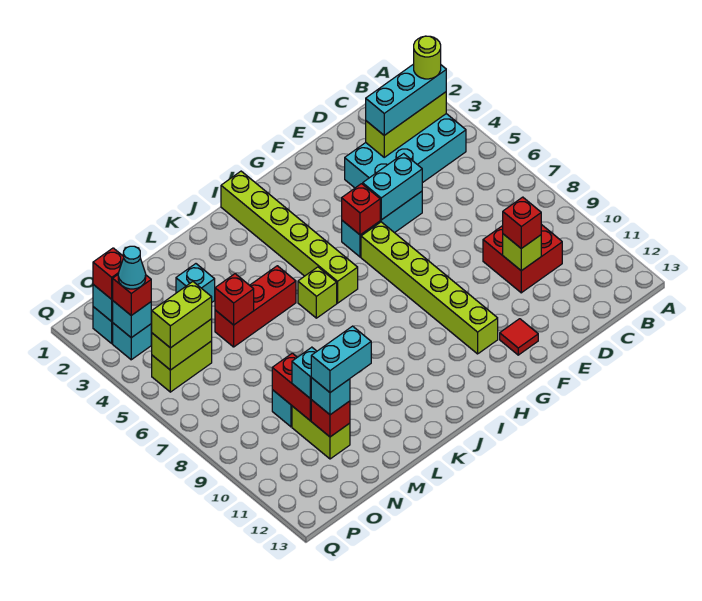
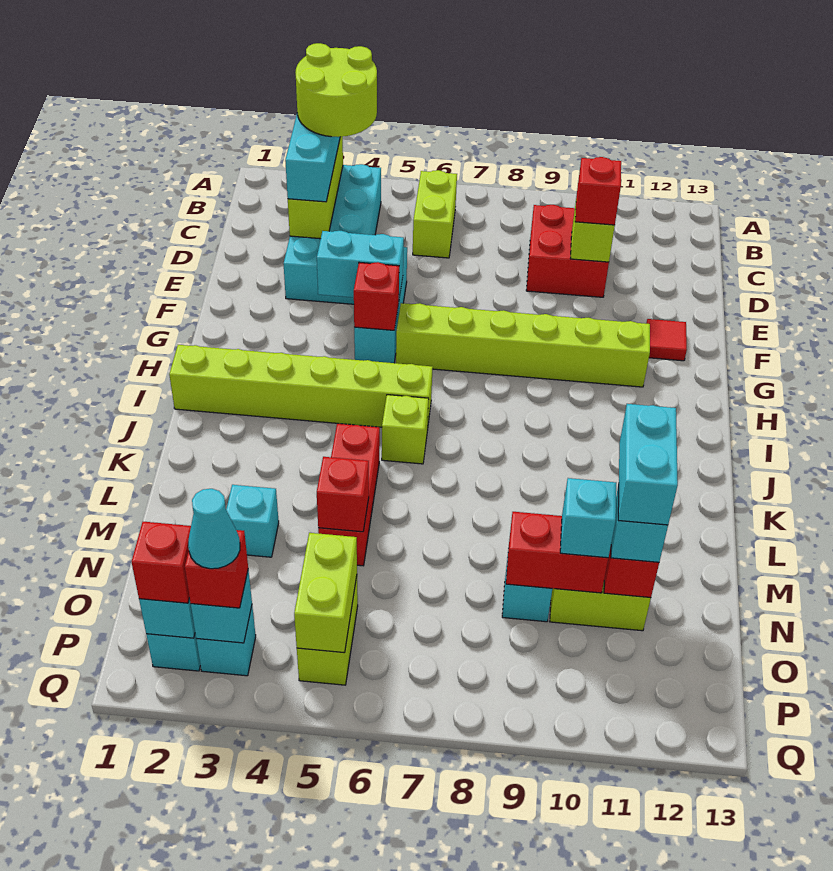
lime round brick B3 level 4 -> lime round brick B3:C4 level 4
cyan brick E5:F5 level 2 -> cyan brick F4:F5 level 2
lime brick O5:P5 level 3 -> lime brick B6:C6 level 1

